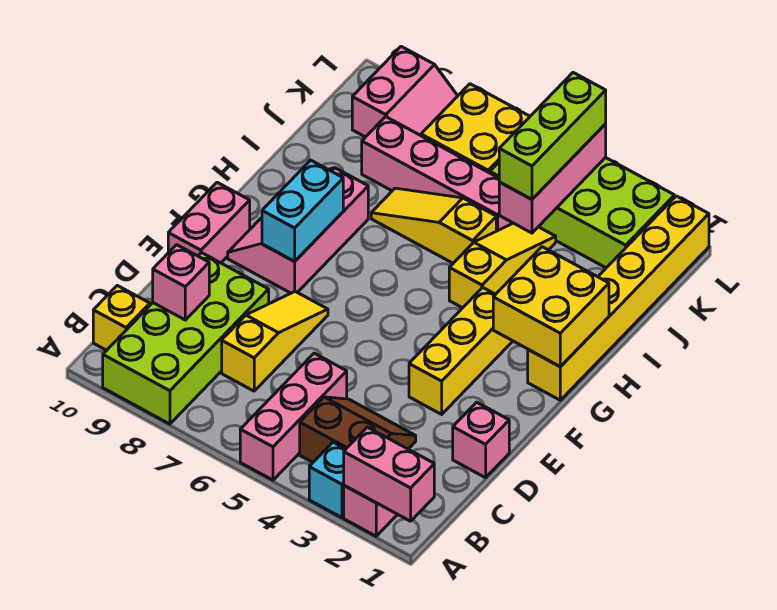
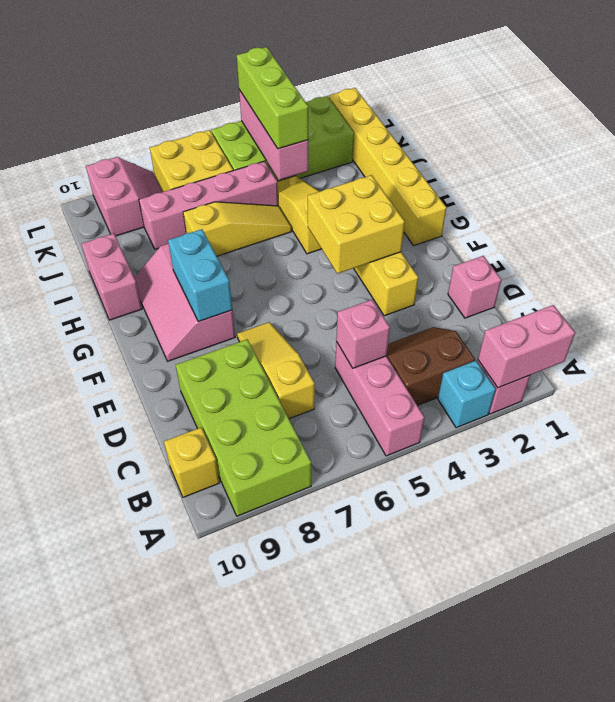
pink brick C9 level 2 -> pink brick C5 level 2
pink brick E10:F10 level 1 -> pink brick H10:I10 level 1
yellow brick G1:H2 level 2 -> yellow brick F3:G4 level 2
yellow slope I5:I7 level 1 top 5 -> yellow slope I5:I7 level 1 top 7

